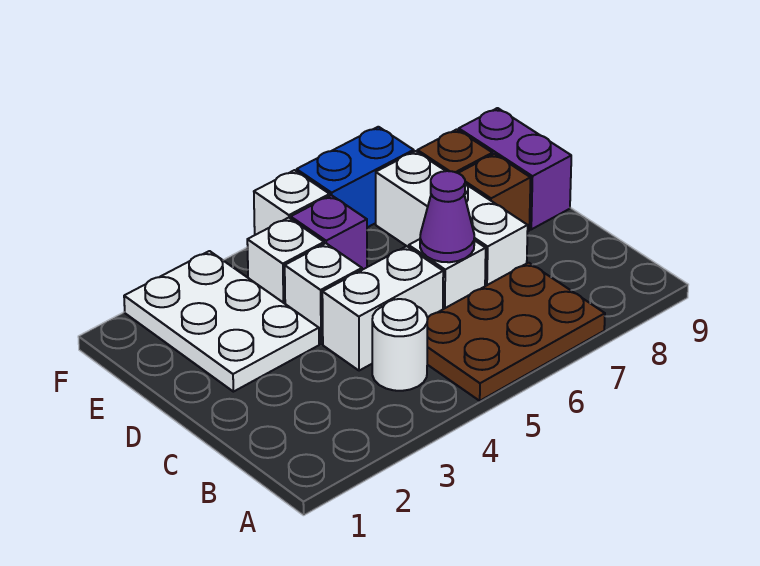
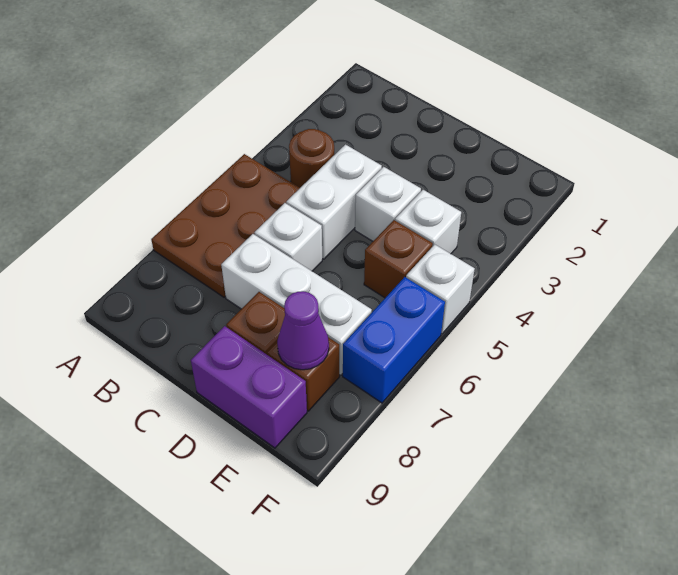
white round brick B4 level 1 -> brown round brick B4 level 1
purple cone C6 level 2 -> purple cone E8 level 2
white plate D2:F3 level 1 -> none
purple brick E5 level 1 -> brown brick E5 level 1

